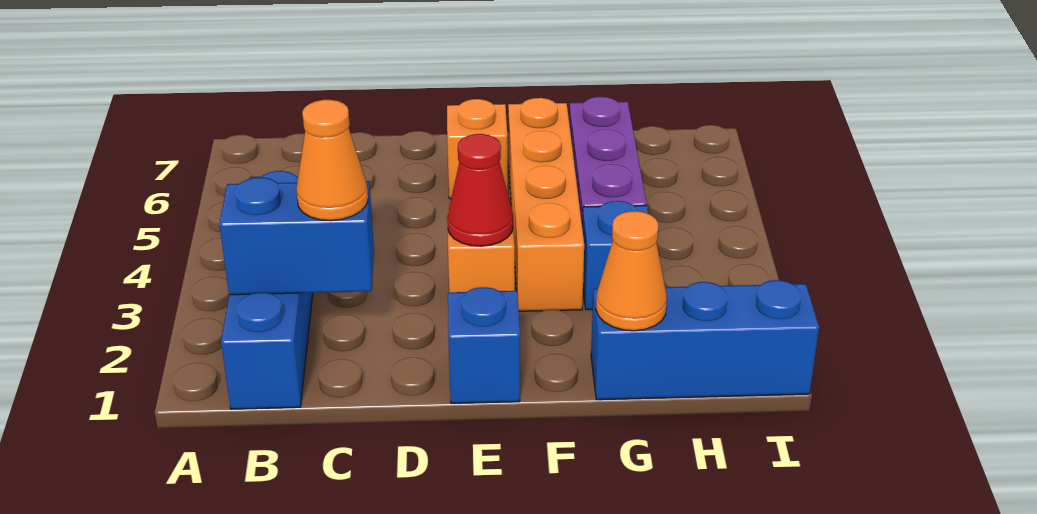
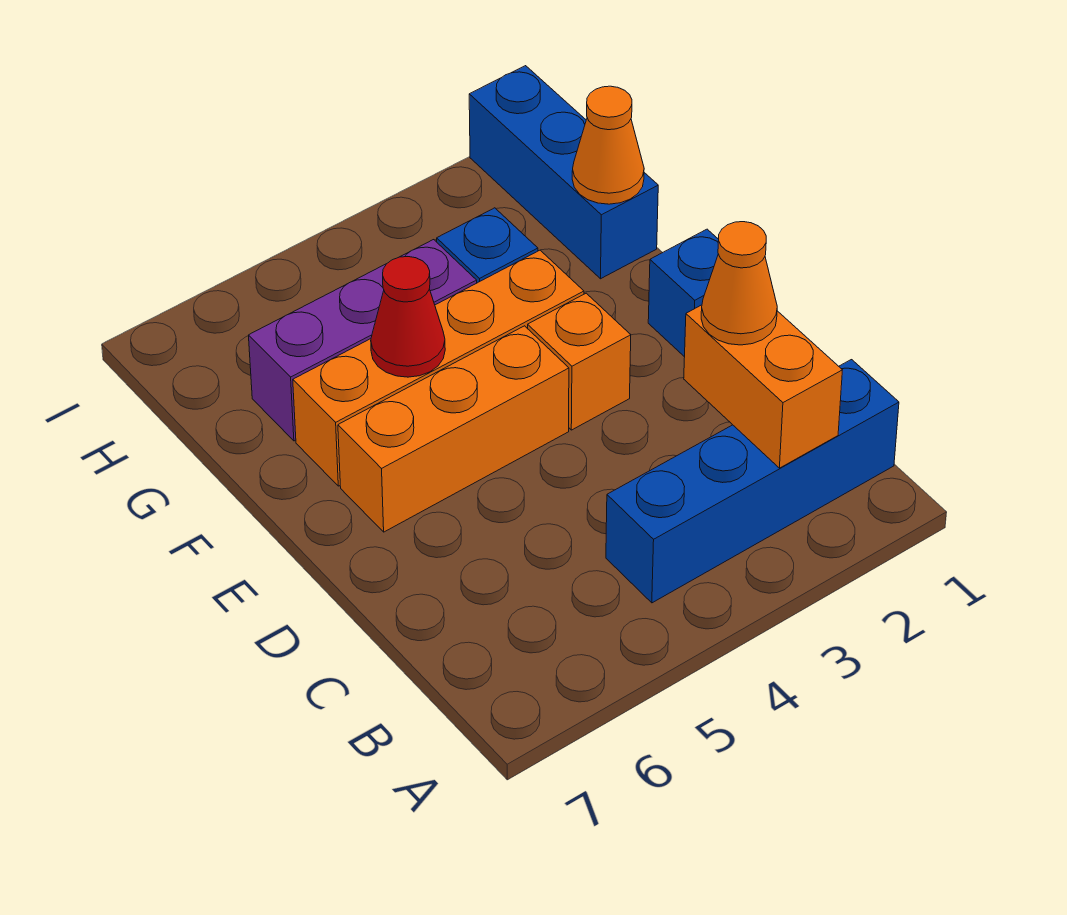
blue brick B2:C2 level 2 -> orange brick B2:C2 level 2
red cone E3 level 2 -> red cone F5 level 2
orange brick E6 level 1 -> orange brick E4:E6 level 1

